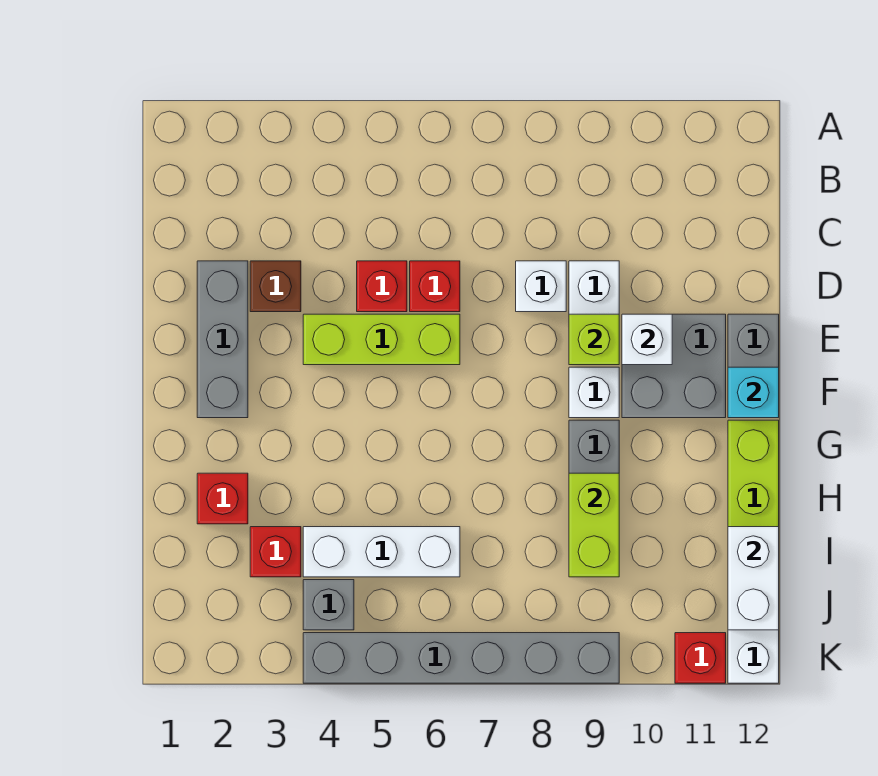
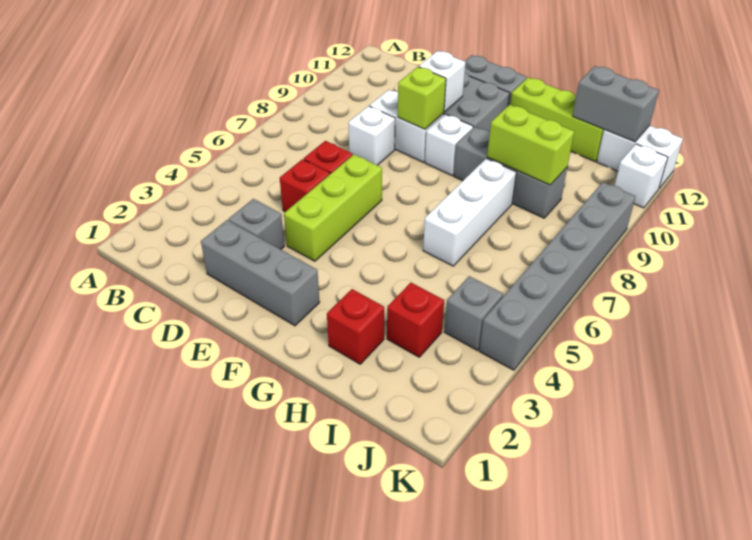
brown brick D3 level 1 -> grey brick D3 level 1
cyan brick F12 level 2 -> none
white brick I4:I6 level 1 -> white brick H6:H8 level 1
white brick I12:J12 level 2 -> grey brick I12:J12 level 2
red brick K11 level 1 -> white brick K11 level 1

